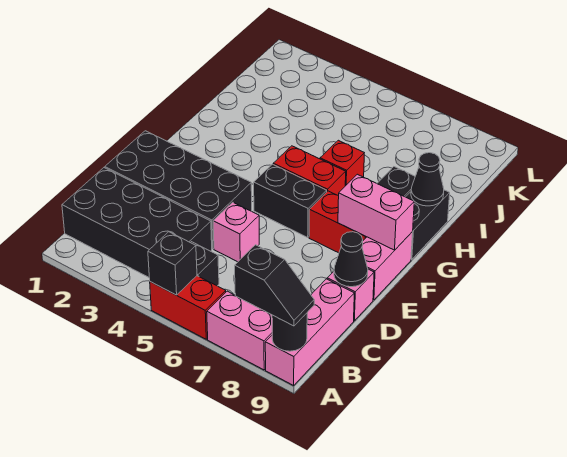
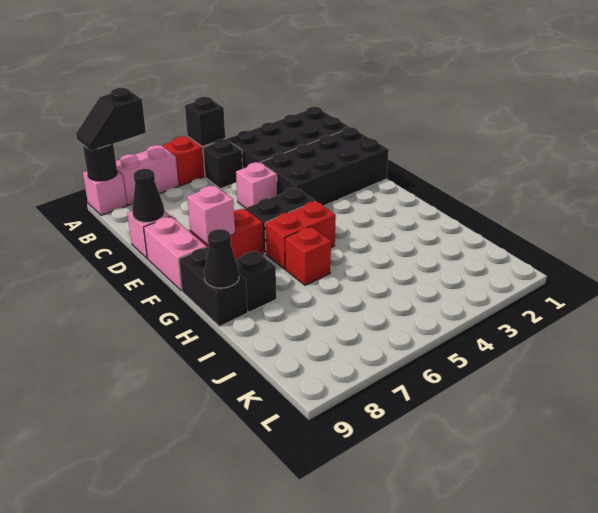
pink brick A9:C9 level 1 -> pink brick A9 level 1
pink brick F8:F9 level 2 -> pink brick F8 level 2

